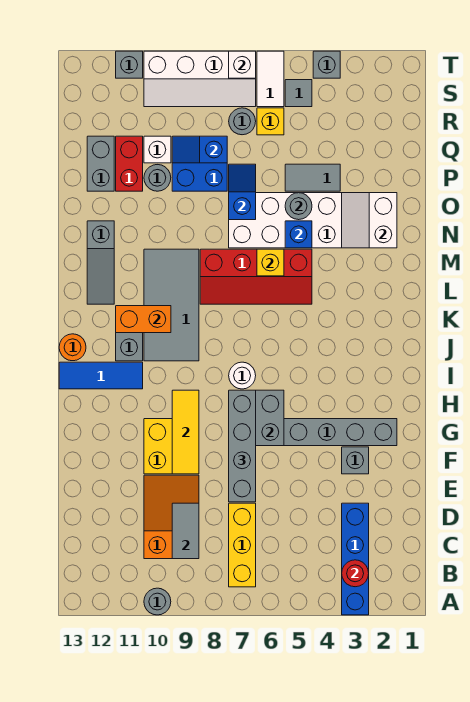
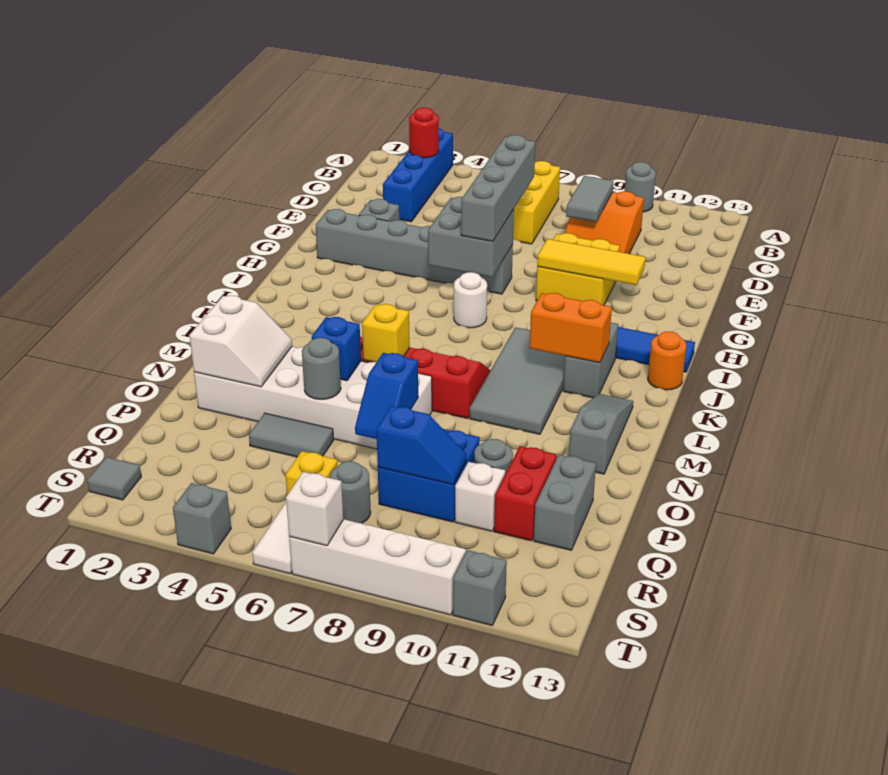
yellow tile F9:H9 level 2 -> yellow tile G9:G11 level 2
grey tile S5 level 1 -> grey tile S1 level 1

